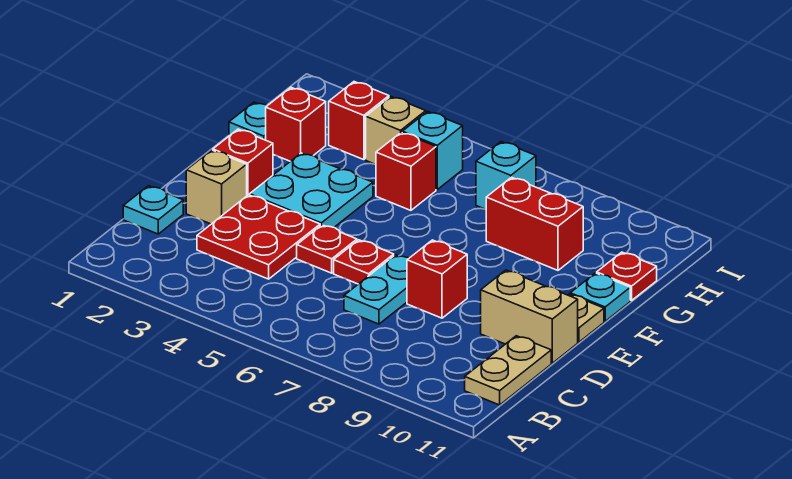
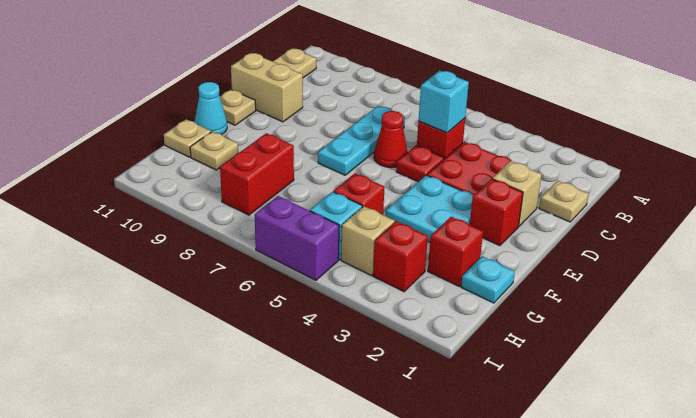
cyan plate C1 level 1 -> tan plate C1 level 1
cyan plate C7:D7 level 1 -> cyan plate C7:E7 level 1
red plate D6 level 1 -> red cone D6 level 1
red brick D8 level 1 -> red brick C5 level 1
cyan plate F11 level 1 -> cyan cone F11 level 1
red brick G8:G9 level 1 -> red brick G8:H8 level 1
none -> tan plate G10 level 1
red plate G11 level 1 -> tan plate G11 level 1
cyan brick H7 level 1 -> cyan brick C5 level 2
none -> purple brick I5:I6 level 1

